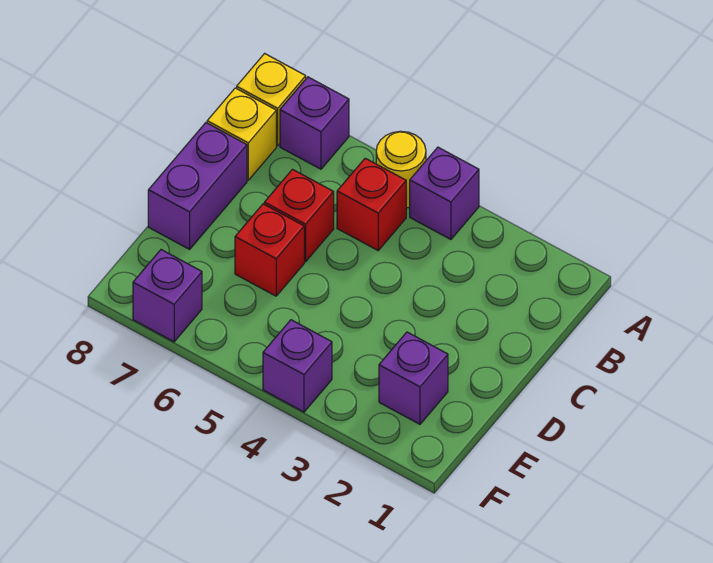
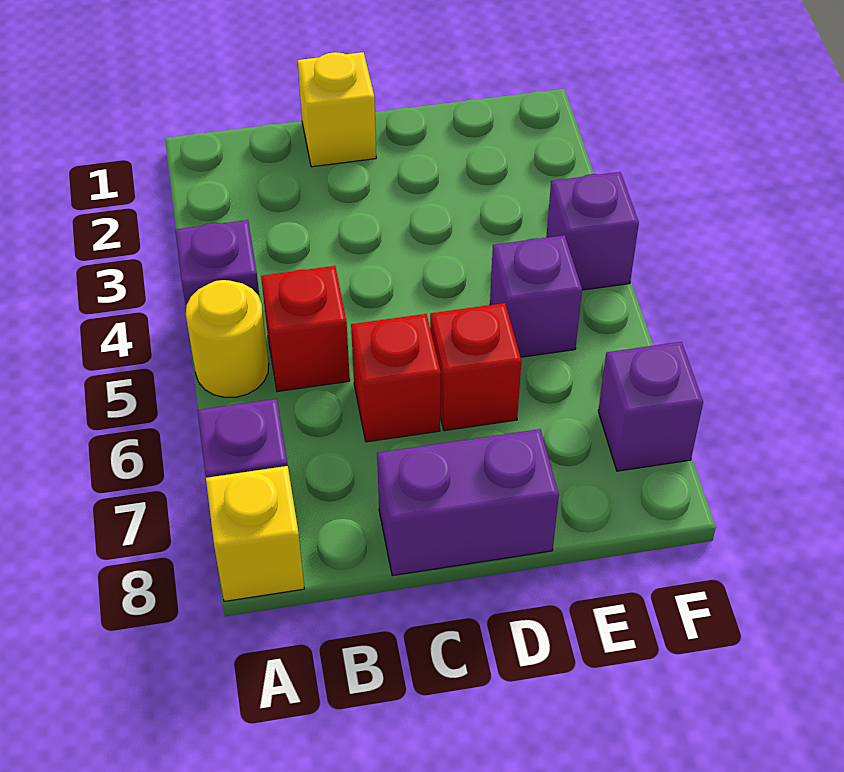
yellow brick B8 level 1 -> yellow brick C1 level 1
purple brick E2 level 1 -> purple brick E5 level 1

